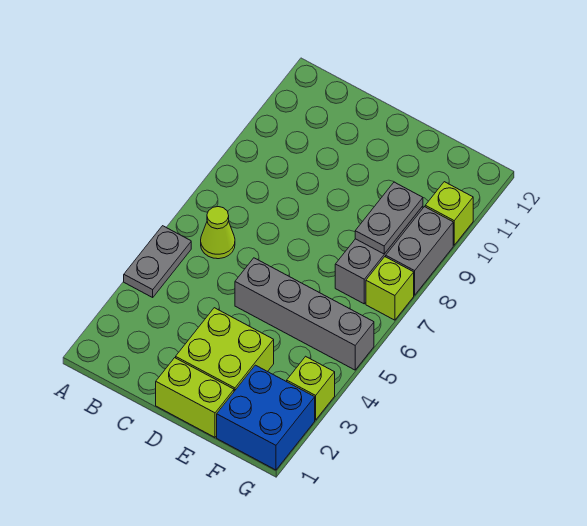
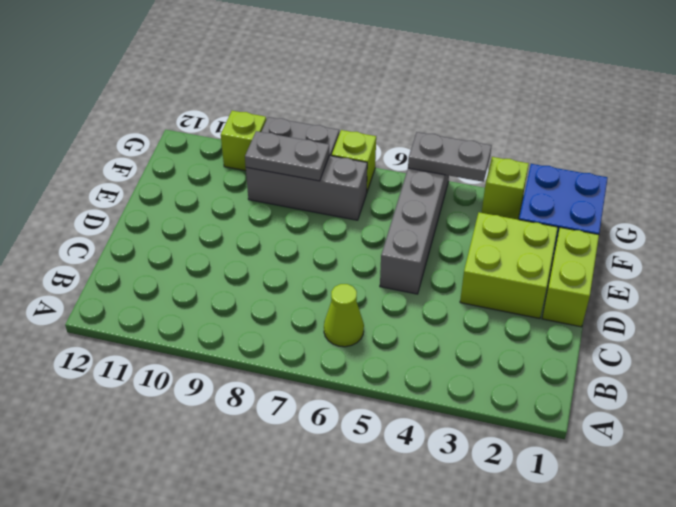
grey plate A4:A5 level 1 -> grey plate G4:G5 level 2

